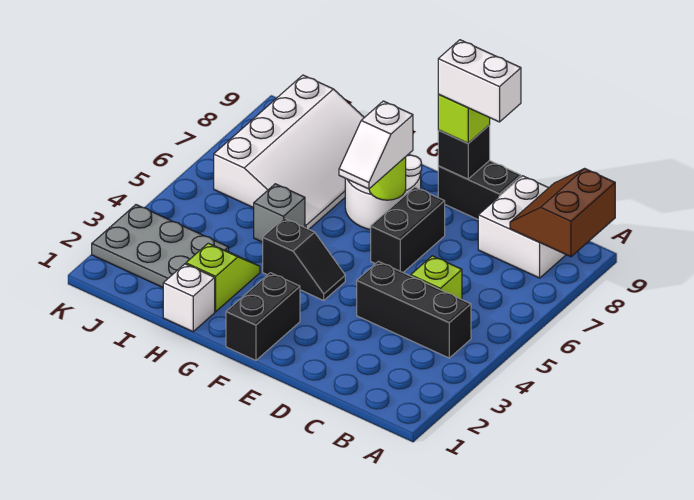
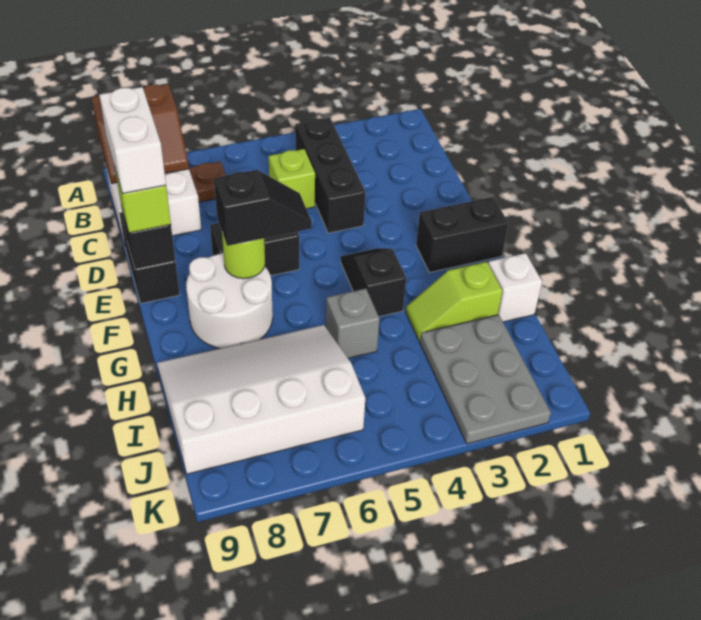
none -> brown plate B7 level 1
white slope F6:F7 level 3 top 7 -> black slope F6:F7 level 3 top 7

